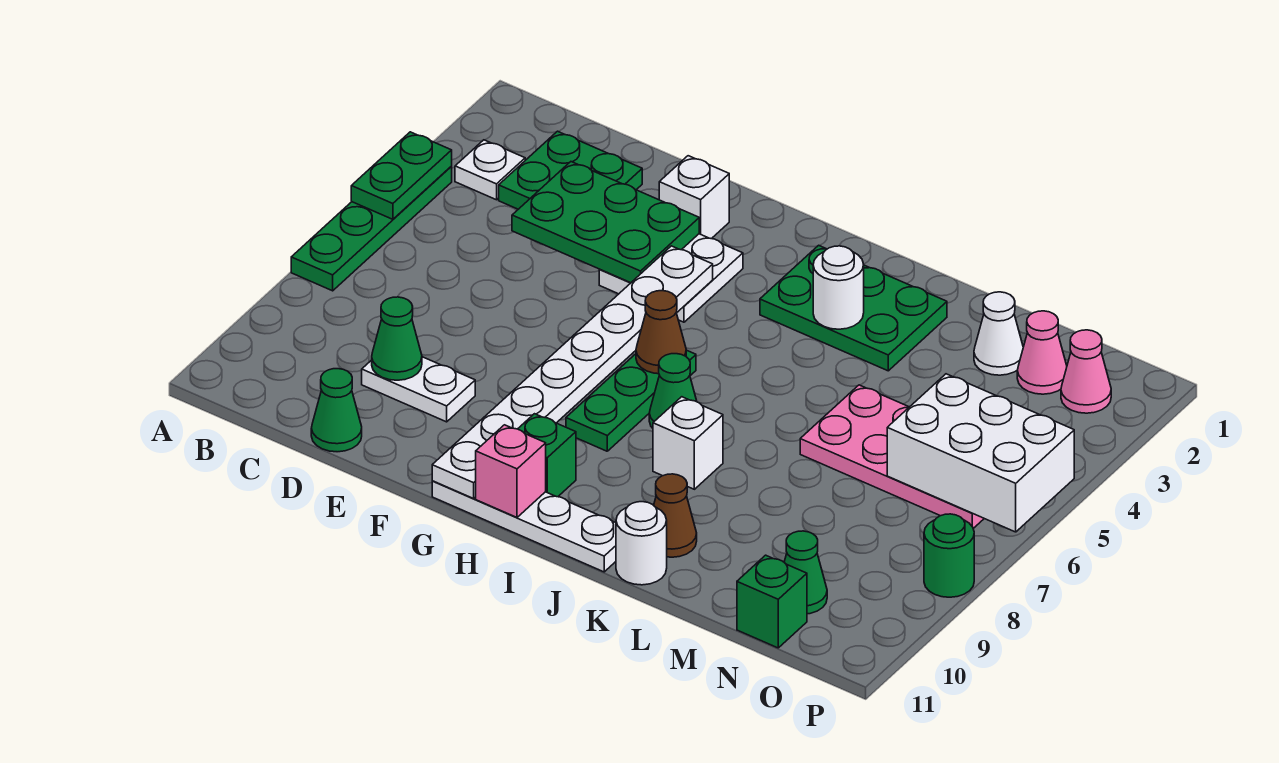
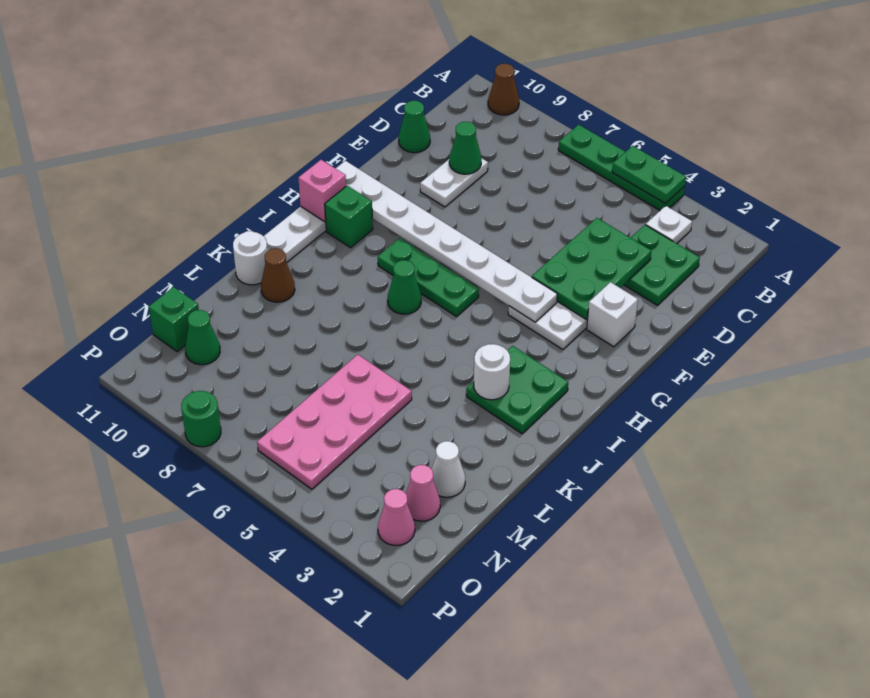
brown cone H6 level 2 -> brown cone A10 level 1
green plate I2:K3 level 1 -> green plate I2:J3 level 1
white brick J8 level 1 -> none
white brick N5:P6 level 2 -> none

